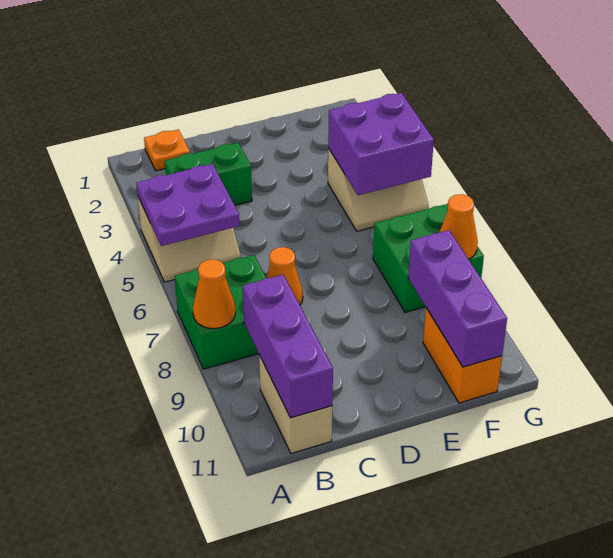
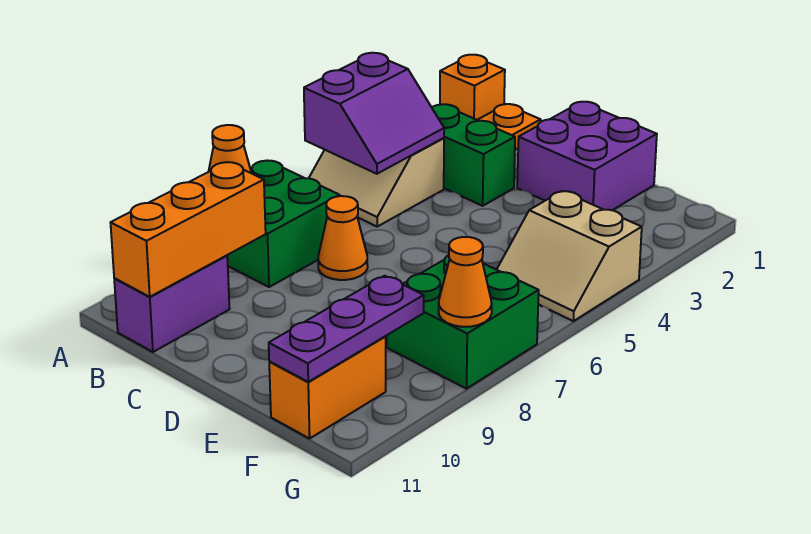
none -> orange brick A1 level 1
purple plate A4:B5 level 2 -> purple slope A4:B5 level 2 top A
purple brick B9:B11 level 2 -> orange brick B9:B11 level 2
tan brick B10:B11 level 1 -> purple brick B10:B11 level 1
purple brick F4:G5 level 2 -> purple brick D1:E2 level 1
purple brick F9:F11 level 2 -> purple plate F9:F11 level 2

